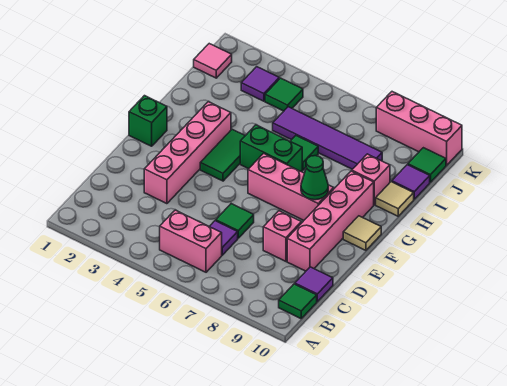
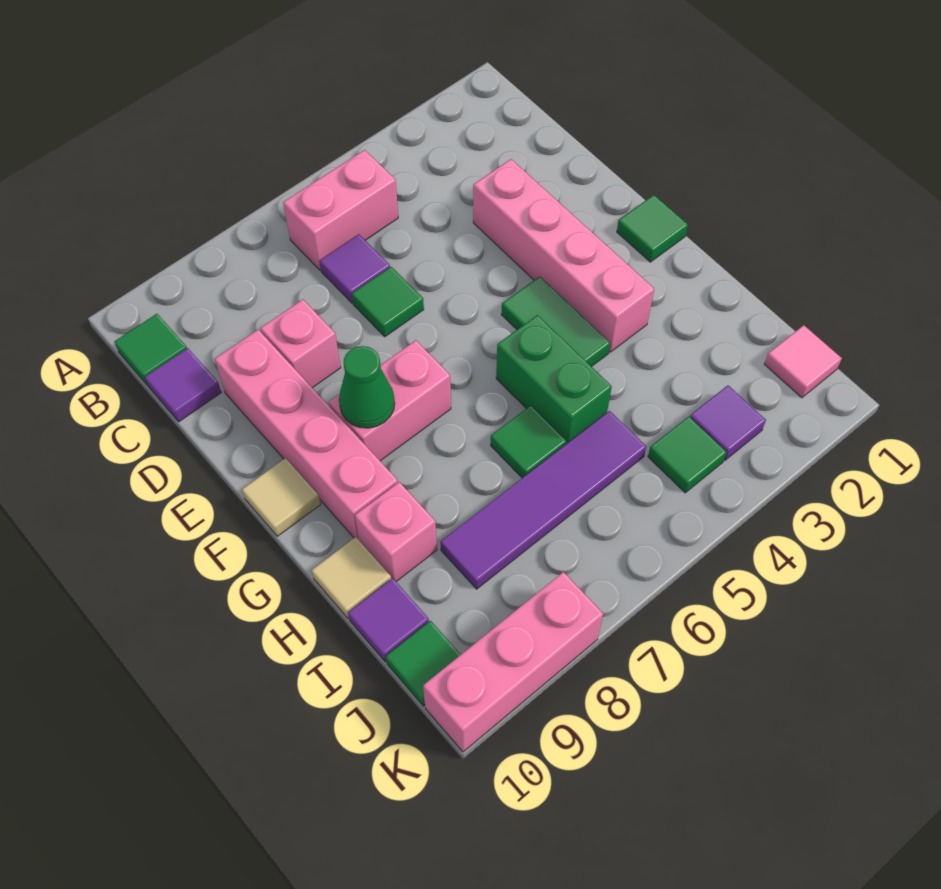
green brick F1 level 1 -> green tile F1 level 1
pink brick F6:F8 level 1 -> pink brick F7:F8 level 1
green brick G5:G6 level 1 -> green brick G5:H5 level 1

